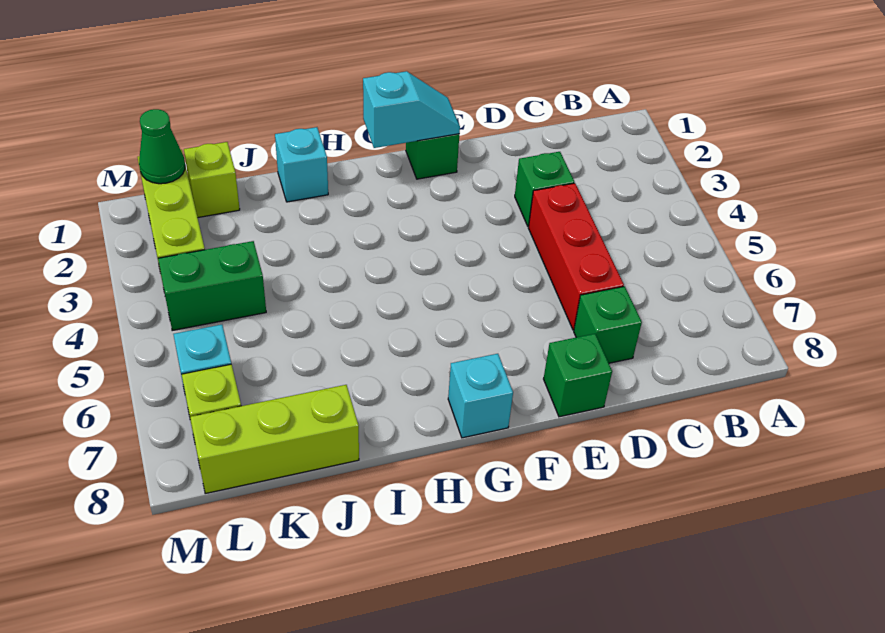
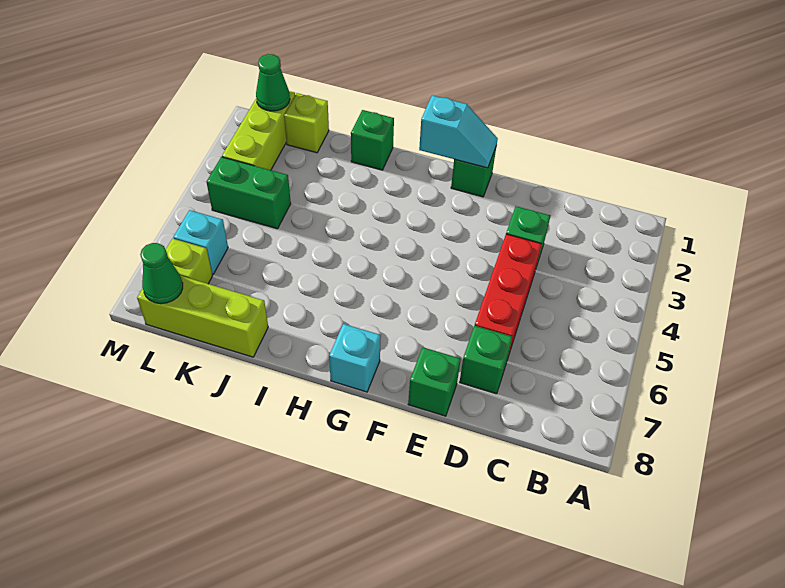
cyan brick I1 level 1 -> green brick I1 level 1
none -> green cone L8 level 2

